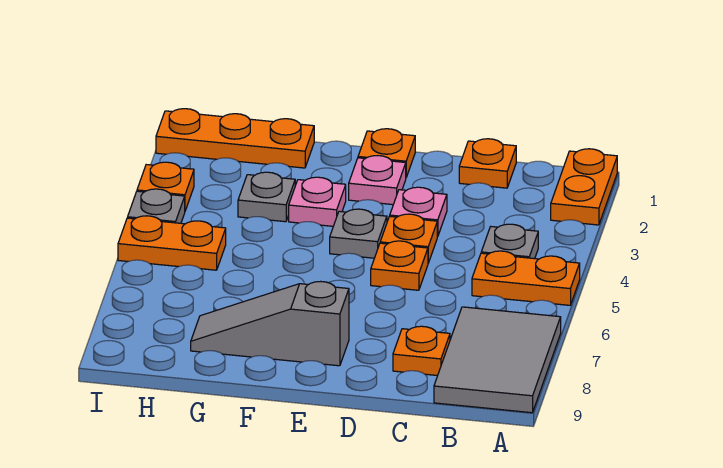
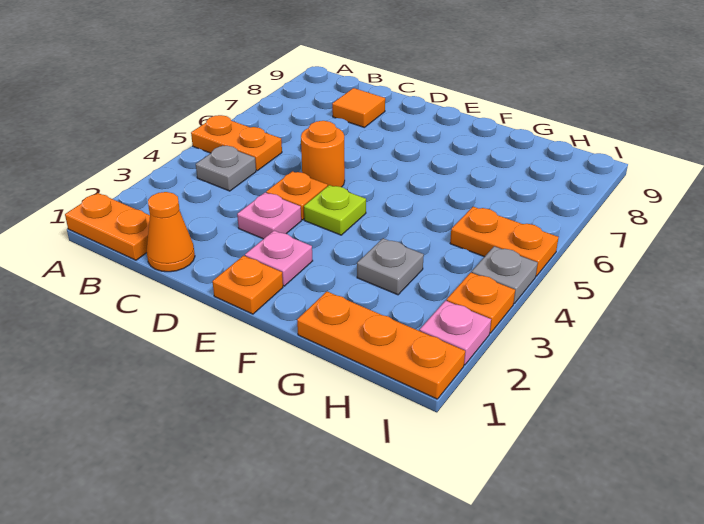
orange plate A1:A2 level 1 -> orange plate A1:B1 level 1
grey tile A7:B9 level 1 -> none
orange plate C1 level 1 -> orange cone C1 level 1
orange plate C8 level 1 -> orange tile C8 level 1
orange plate D5 level 1 -> orange round brick D5 level 1
grey plate E4 level 1 -> lime plate E4 level 1
grey slope E8:G8 level 1 top E -> none
pink plate F3 level 1 -> pink plate I2 level 1

